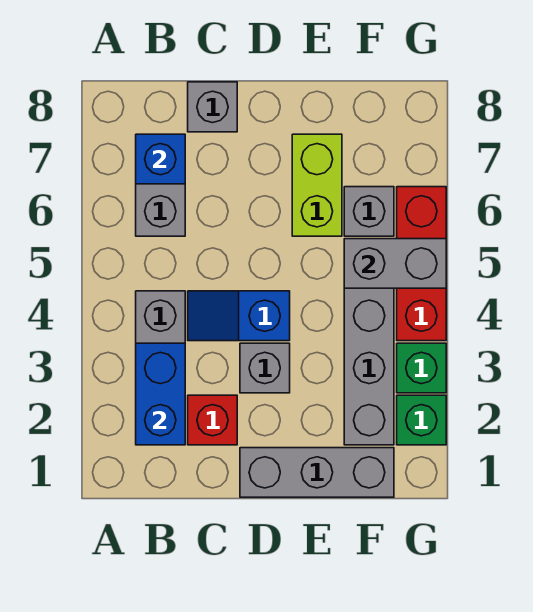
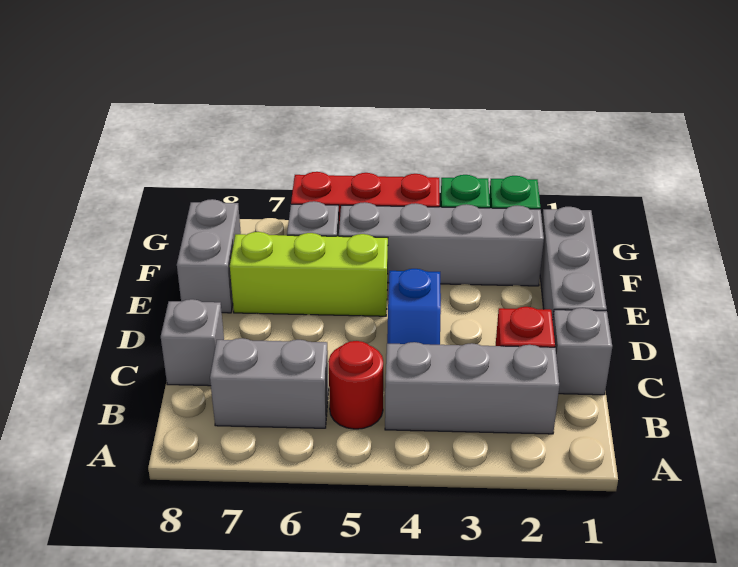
blue brick B2:B3 level 2 -> none
none -> red round brick B5 level 1
blue brick B7 level 2 -> none
grey brick D3 level 1 -> grey brick C1 level 1
lime brick E6:E7 level 1 -> lime brick E5:E7 level 1
grey brick F5:G5 level 2 -> grey brick E8:F8 level 1

